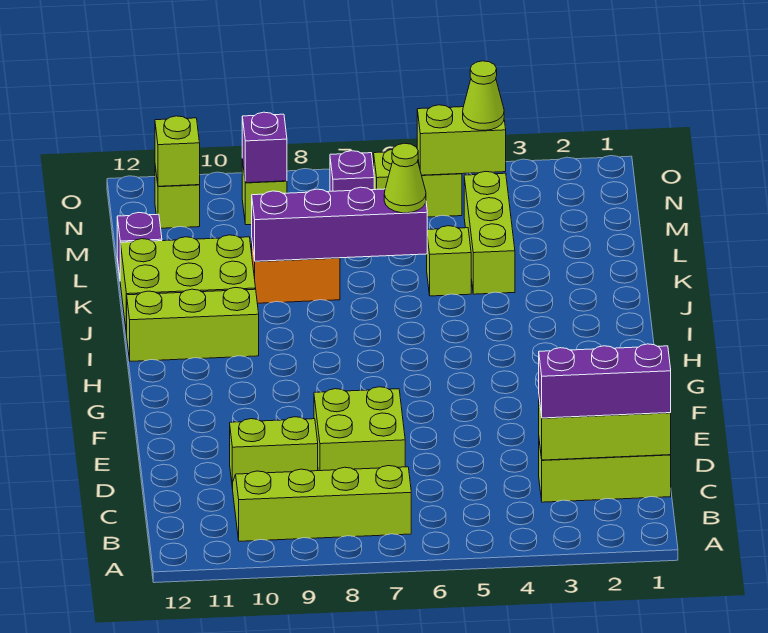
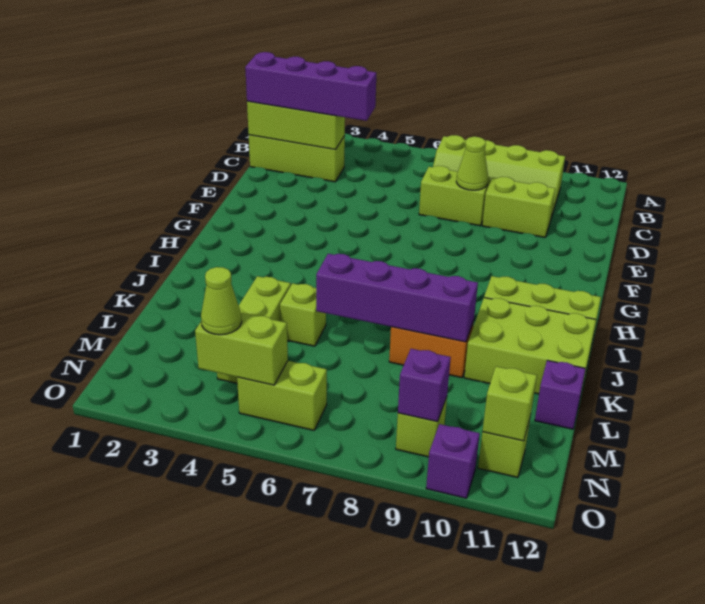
purple brick C1:C3 level 3 -> purple brick C1:C4 level 3
lime brick D7:E8 level 1 -> lime brick D7:D8 level 1
lime cone K6 level 3 -> lime cone D8 level 2
purple brick N7 level 1 -> purple brick O10 level 1

